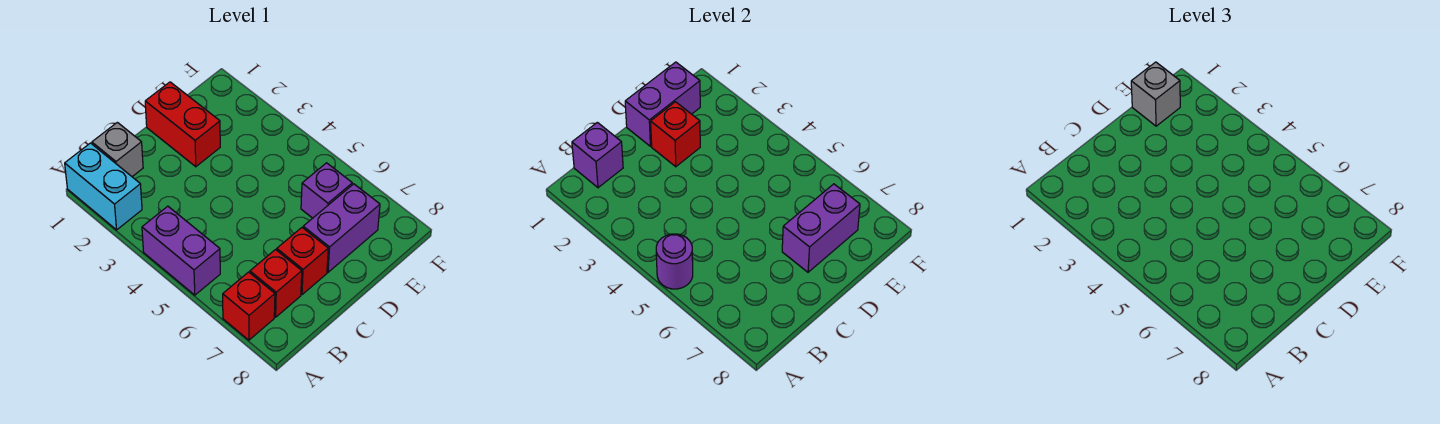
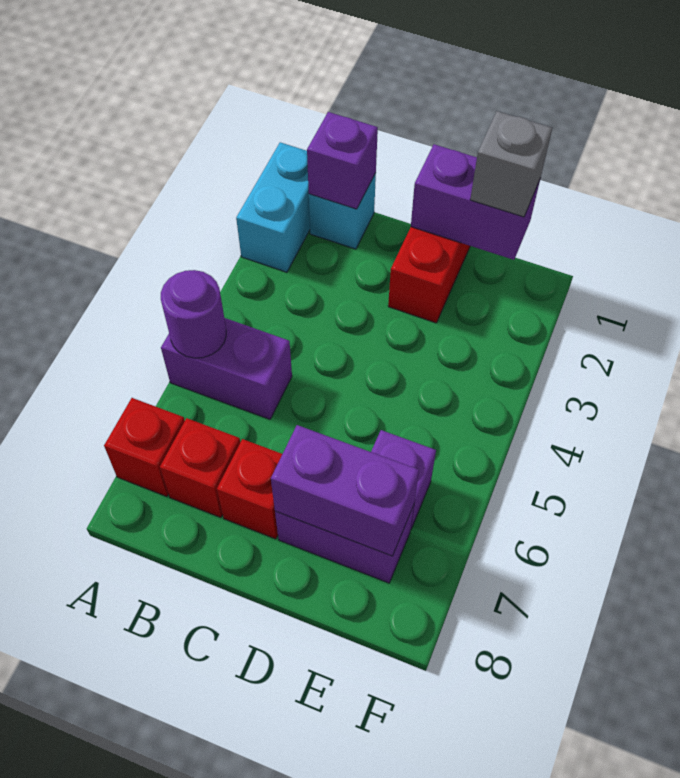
purple brick A4:A5 level 1 -> purple brick A5:B5 level 1
grey brick B1 level 1 -> cyan brick B1 level 1
red brick D2 level 2 -> none

